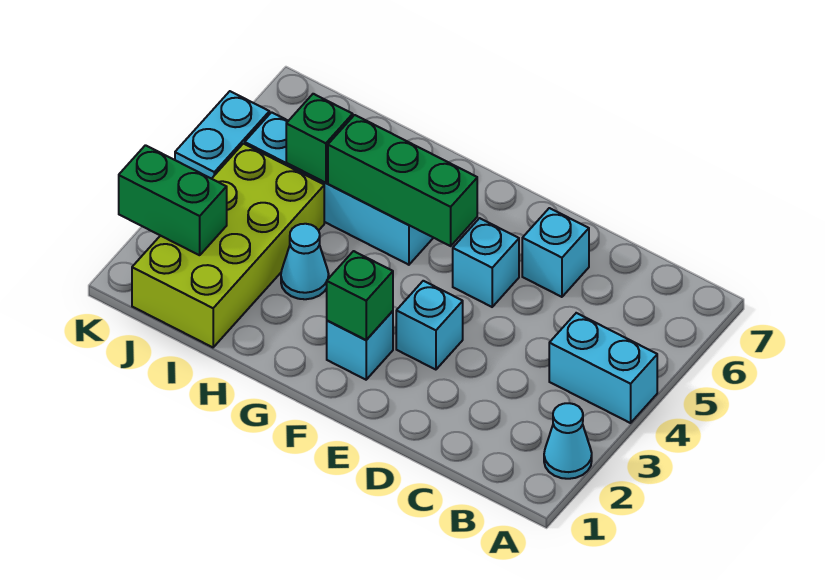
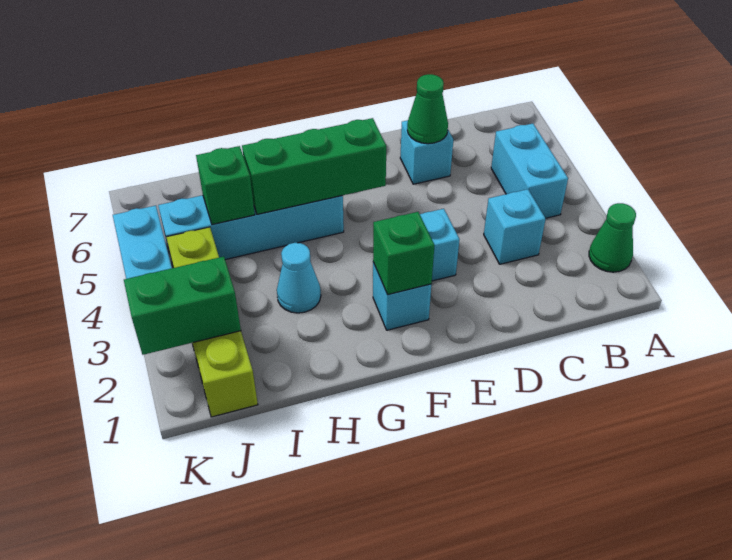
cyan cone A2 level 1 -> green cone A2 level 1
cyan brick A4:B4 level 1 -> cyan brick B4:B5 level 1
none -> green cone D6 level 2
cyan brick E5 level 1 -> cyan brick C3 level 1
lime brick I1:J4 level 1 -> lime brick J1:J4 level 1

